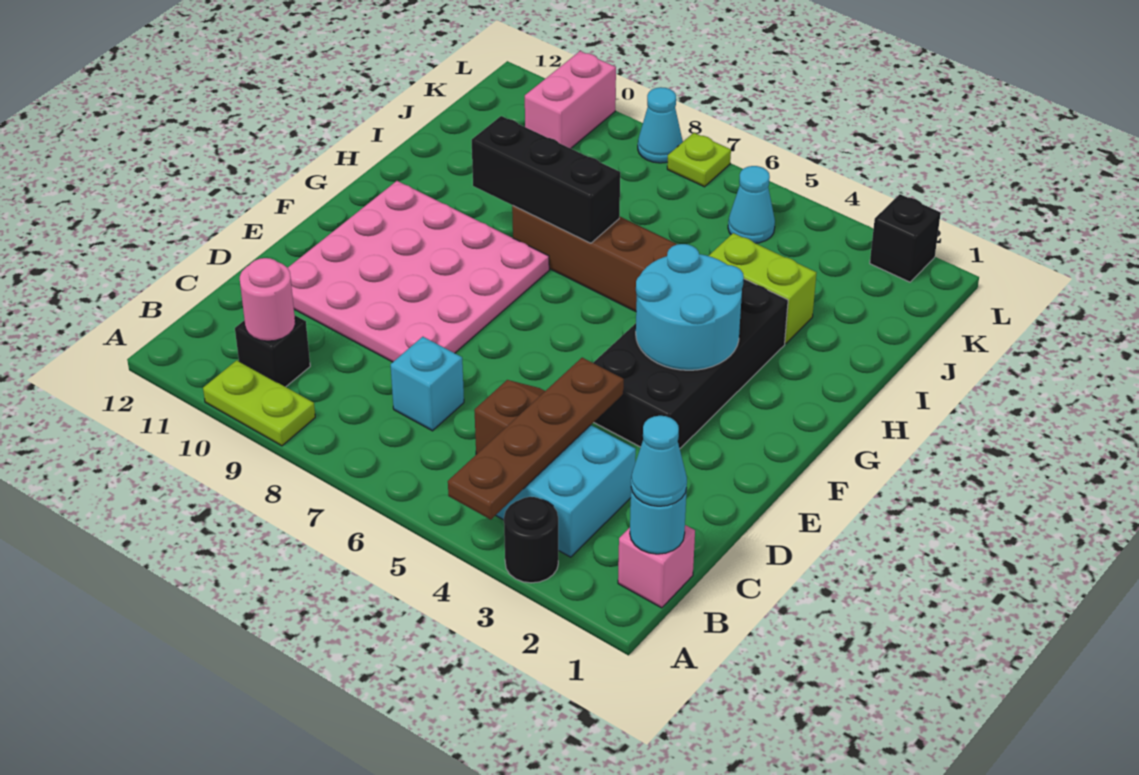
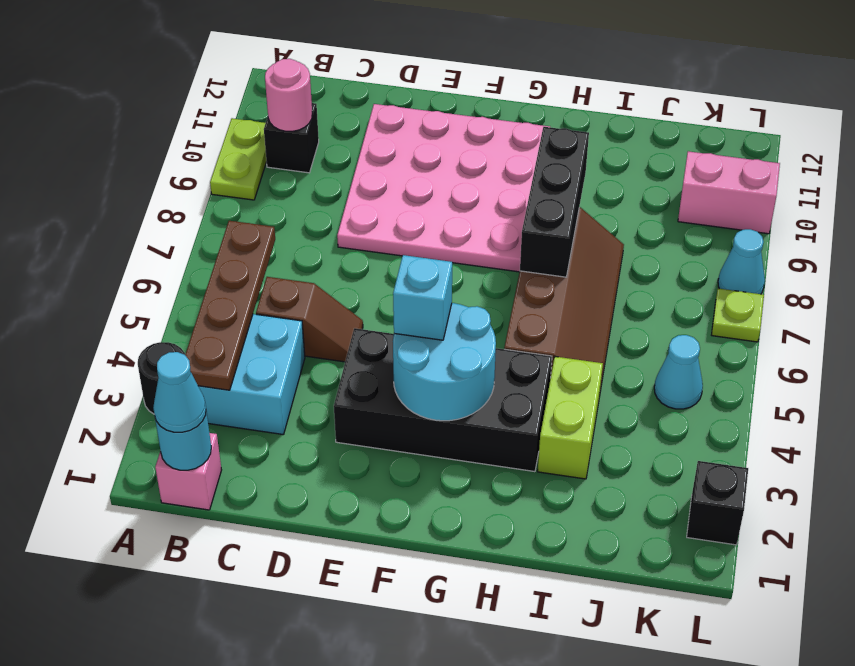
brown plate A4:D4 level 2 -> brown plate B3:B6 level 2
cyan brick C7 level 1 -> cyan brick F4 level 3

